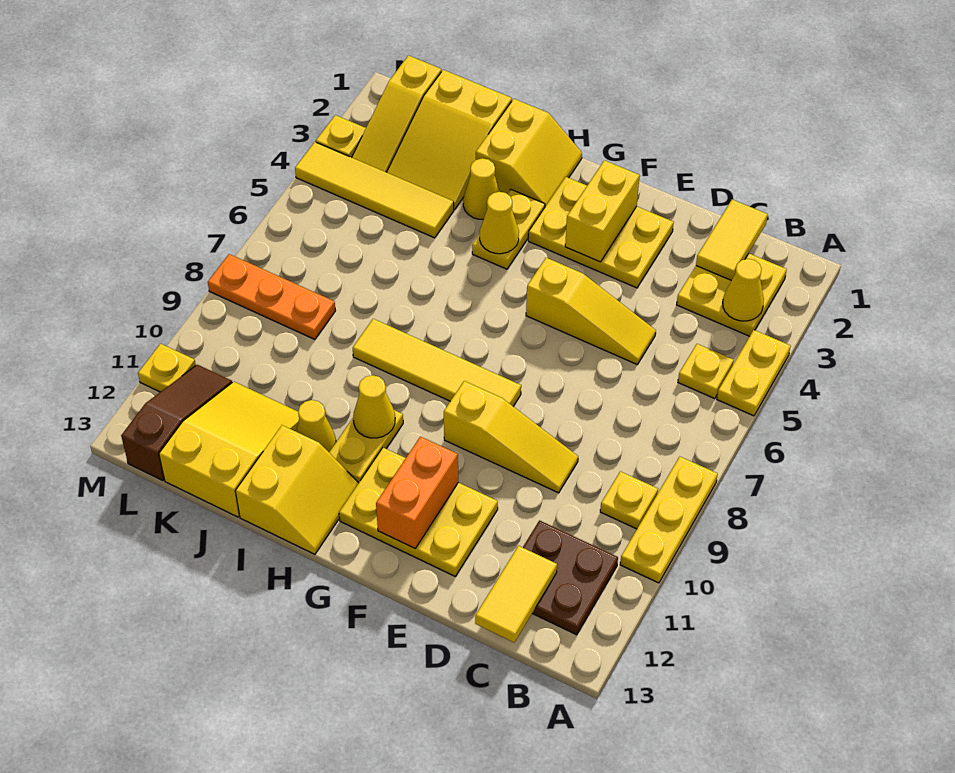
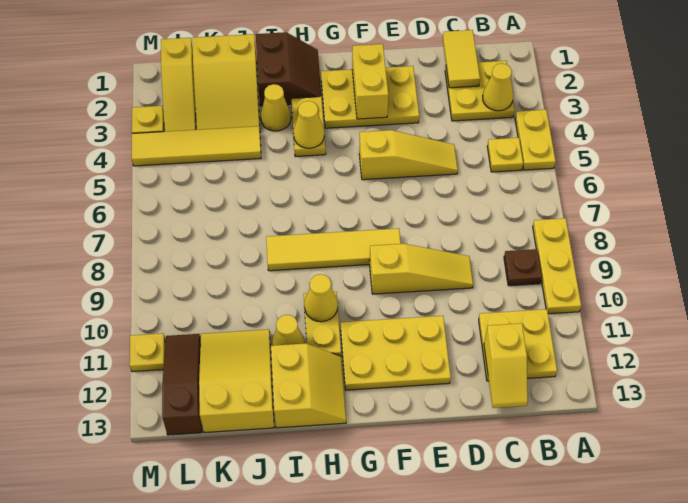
yellow plate B9 level 1 -> brown plate B9 level 1
brown plate B11:C12 level 1 -> yellow plate B11:C12 level 1
yellow tile C12:C13 level 2 -> yellow slope C12:C13 level 2 top 12
orange brick F11:F12 level 2 -> none
yellow slope H1:I2 level 1 top I -> brown slope H1:I2 level 1 top I
orange plate K8:M8 level 1 -> none

